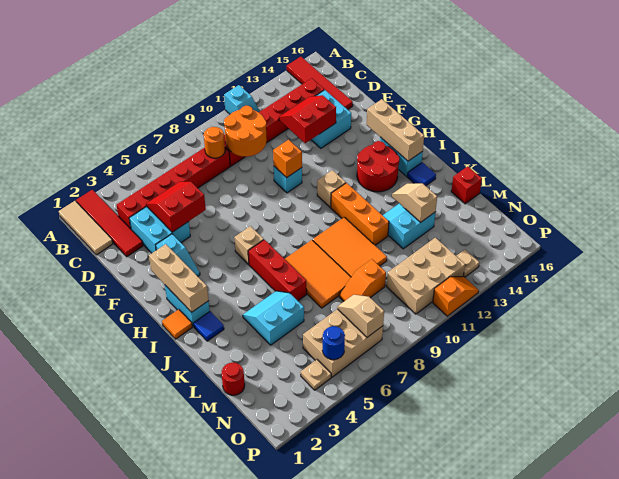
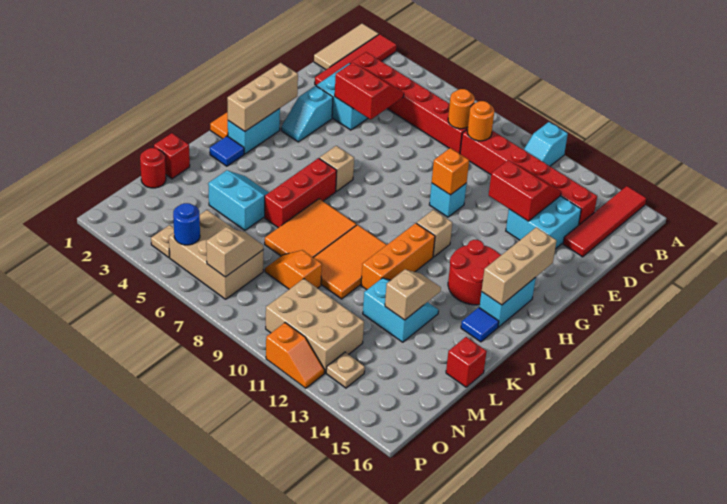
orange round brick C9:D10 level 2 -> orange round brick C9 level 2
none -> red brick L1 level 1

